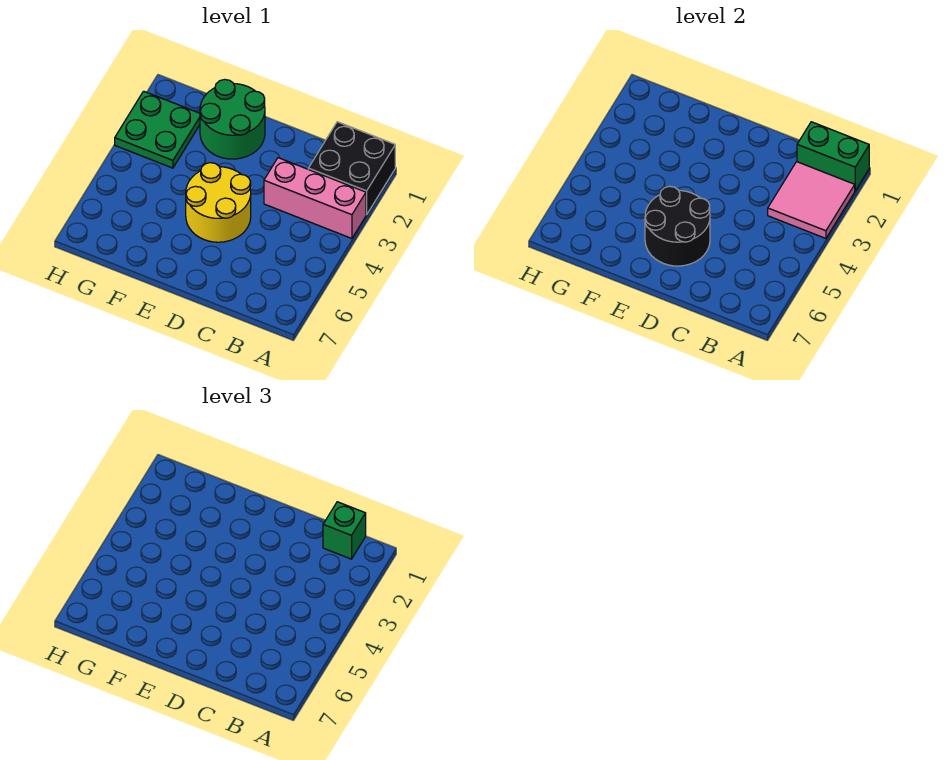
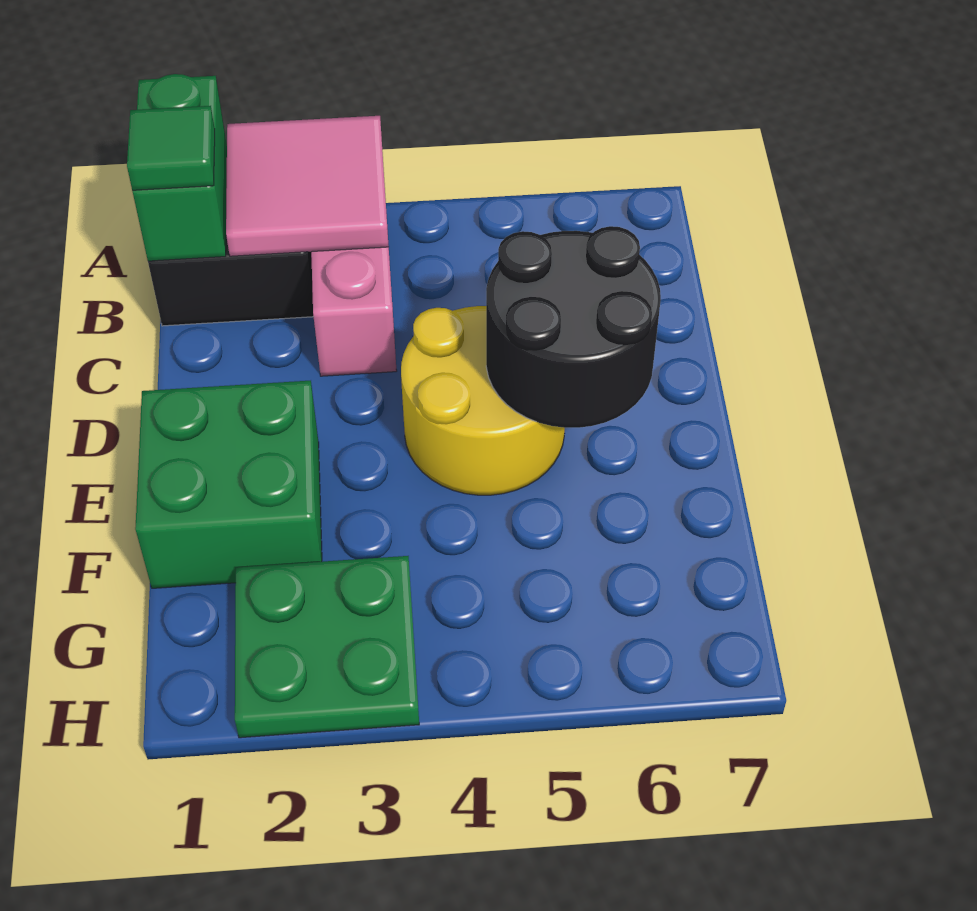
green brick B1 level 3 -> green tile B1 level 3
green round brick E1:F2 level 1 -> green brick E1:F2 level 1

